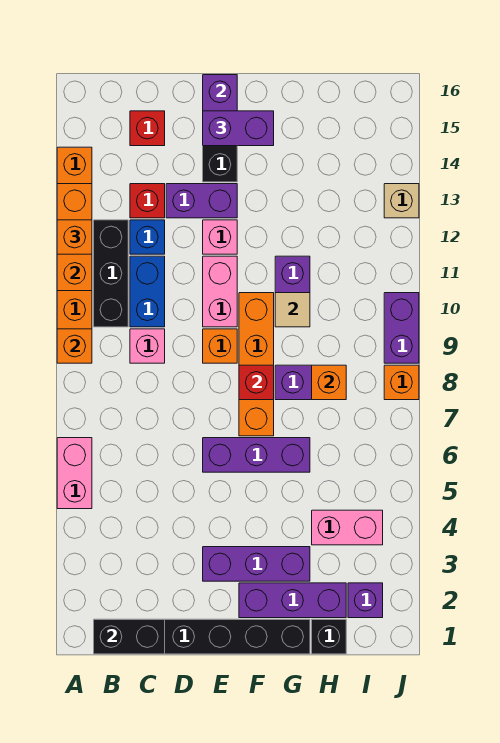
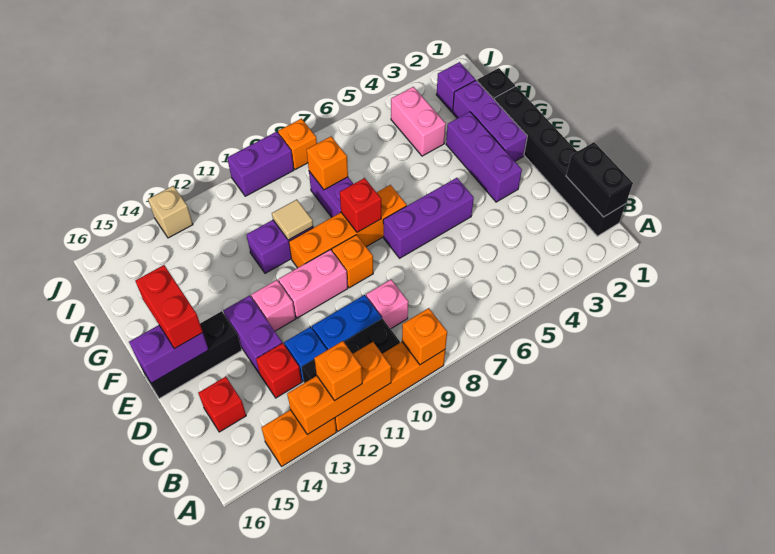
pink brick A5:A6 level 1 -> none
purple brick E6:G6 level 1 -> purple brick E5:E7 level 1
purple brick E15:F15 level 3 -> red brick E15:F15 level 3

